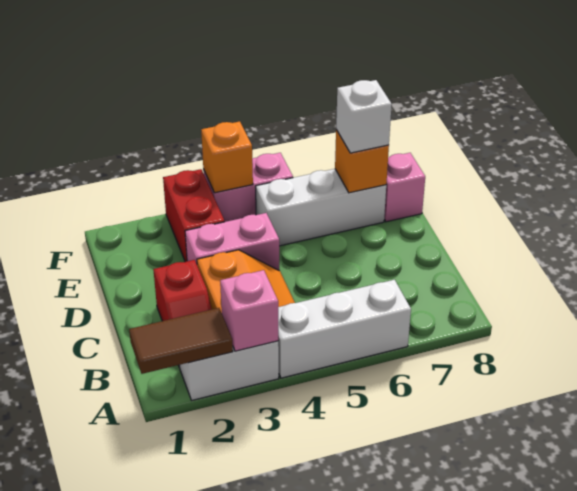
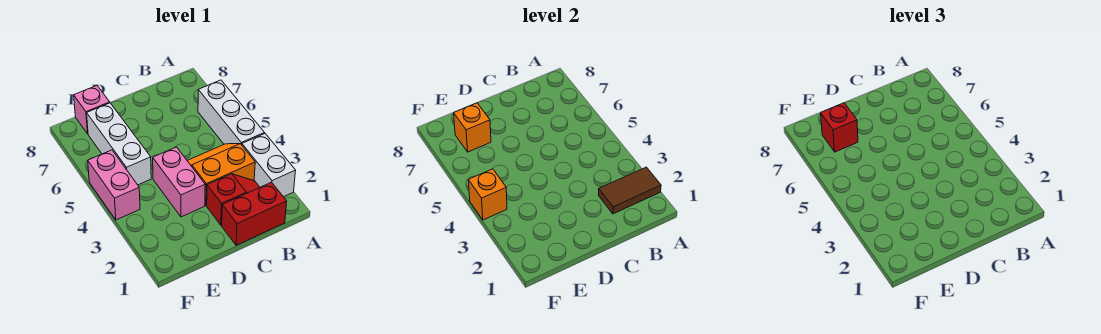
brown tile A1:A2 level 2 -> brown tile A2:B2 level 2
pink brick A3 level 2 -> none
red brick E3:F3 level 1 -> red brick B1:C1 level 1
white brick E7 level 3 -> red brick E7 level 3

